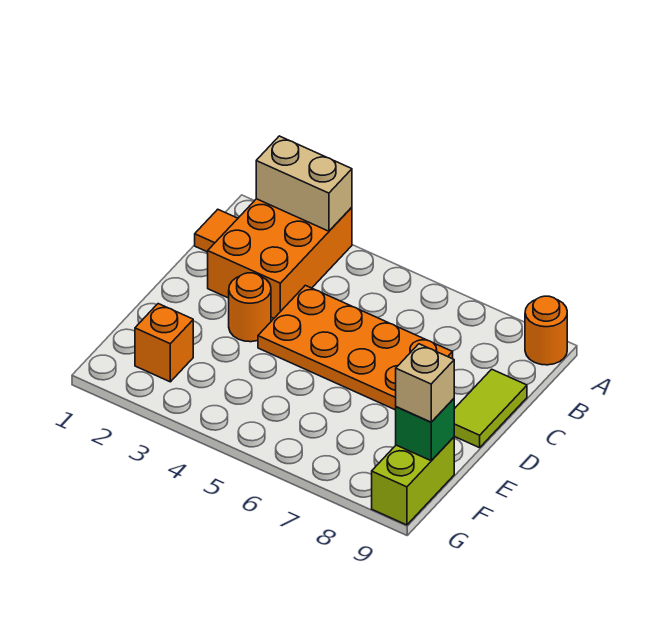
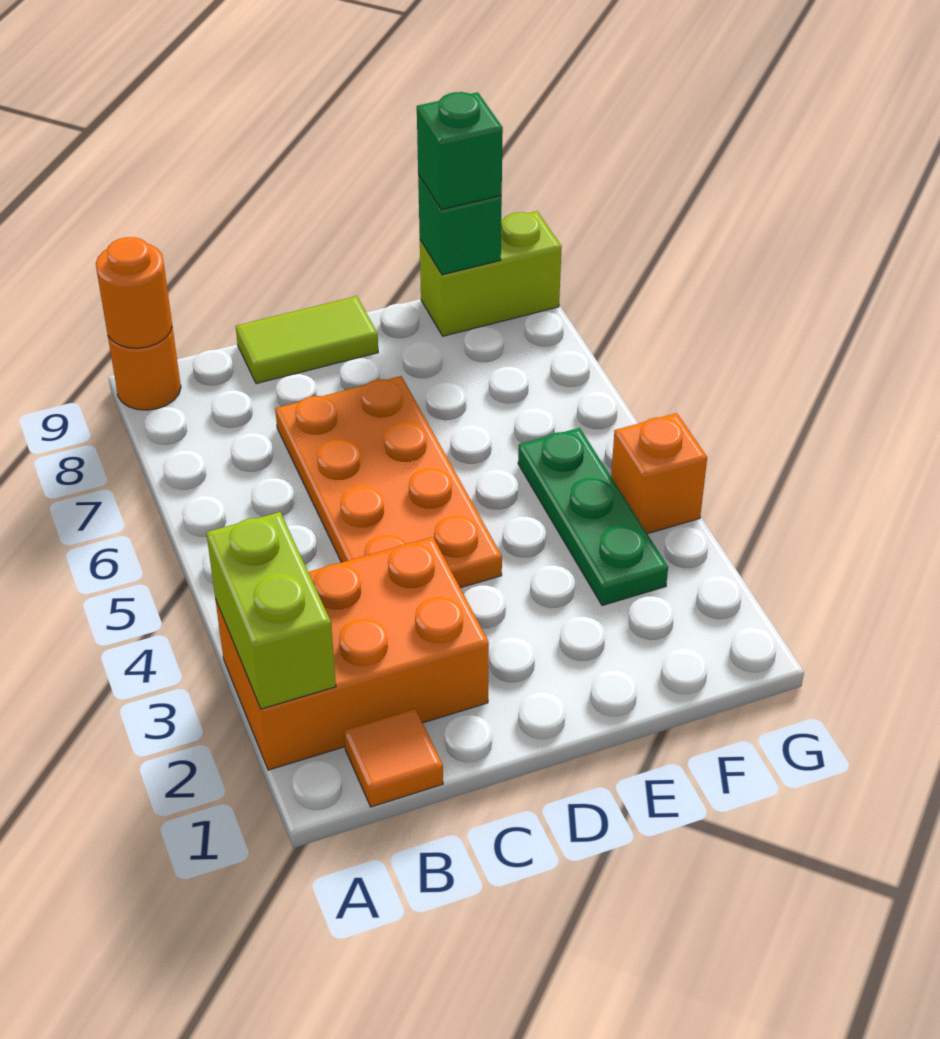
tan brick A2:A3 level 2 -> lime brick A2:A3 level 2
orange round brick D3 level 1 -> orange round brick A9 level 2
orange brick F2 level 1 -> orange brick G4 level 1
none -> green plate F3:F5 level 1
tan brick F9 level 3 -> green brick F9 level 3

